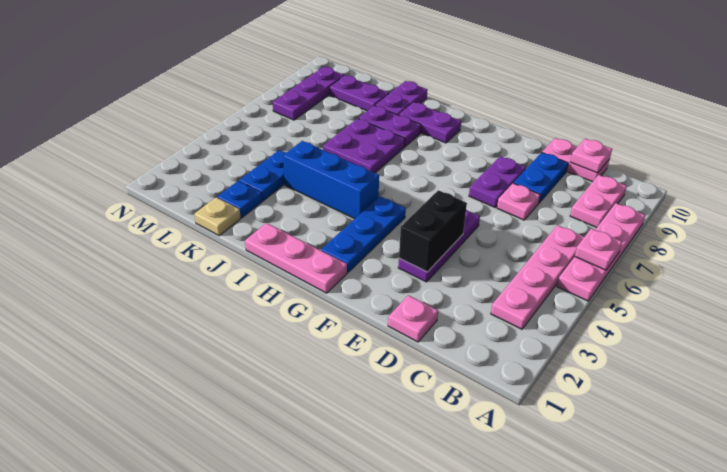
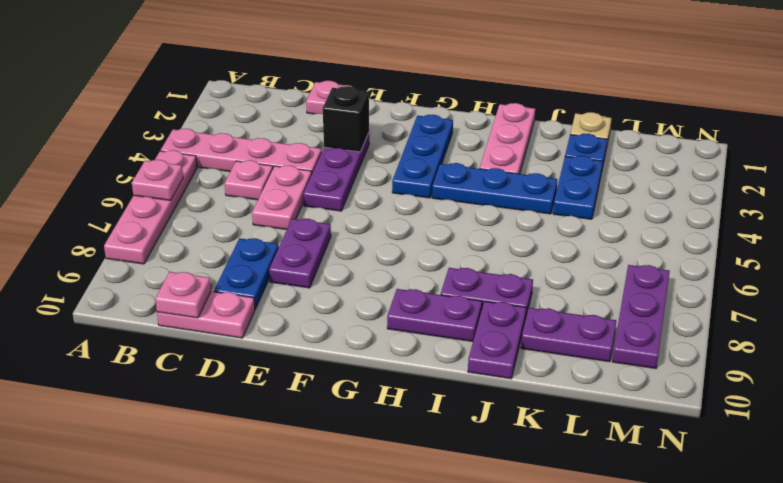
pink plate B3:B6 level 1 -> pink plate A4:D4 level 1
pink plate B8:B9 level 1 -> pink plate D5:D6 level 1
pink plate D7 level 1 -> pink plate C5 level 1
black brick E3:E4 level 2 -> black brick E3 level 2
pink plate G1:I1 level 1 -> pink plate I1:I3 level 1
blue brick H4:J4 level 1 -> blue plate H4:J4 level 1
purple plate I6:J7 level 1 -> none

